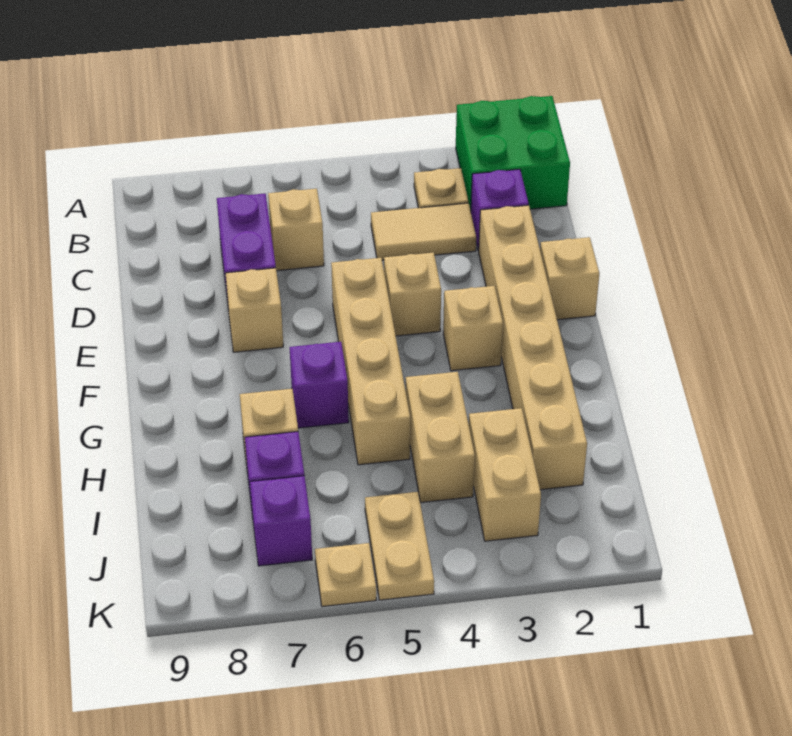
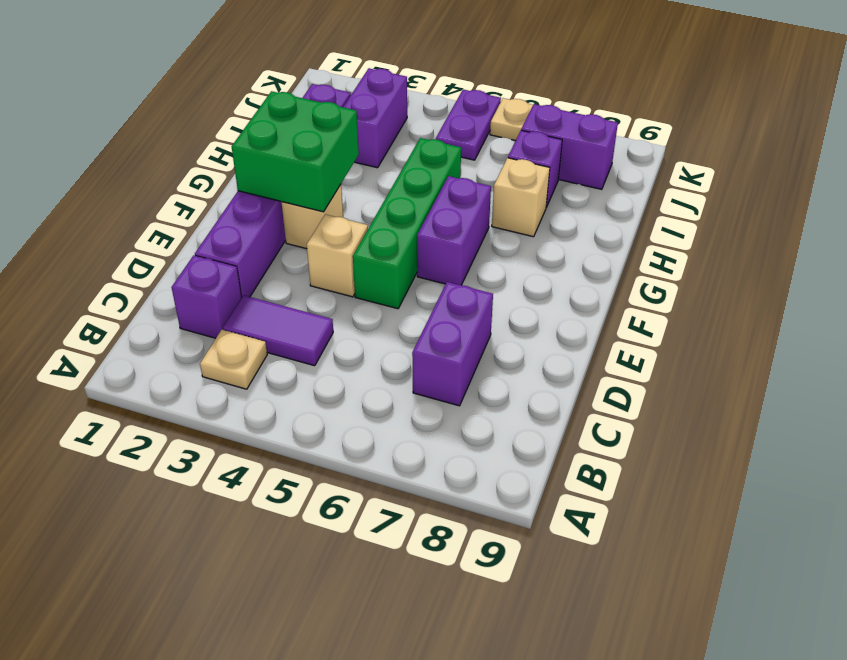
green brick A1:B2 level 1 -> green brick F2:G3 level 2
tan tile C3:C4 level 1 -> purple tile C3:C4 level 1
tan brick C6 level 1 -> none
tan brick D2:I2 level 1 -> purple brick D2:I2 level 1
tan brick E1 level 1 -> none
tan brick E5:H5 level 1 -> green brick E5:H5 level 1
tan brick E7 level 1 -> none
purple brick G6 level 1 -> purple brick F6:G6 level 1
tan brick H4:I4 level 1 -> none
tan brick I3:J3 level 1 -> purple brick I3:J3 level 1
tan plate J5:K5 level 1 -> purple plate J5:K5 level 1
purple brick J7 level 1 -> purple brick J7:J8 level 1

